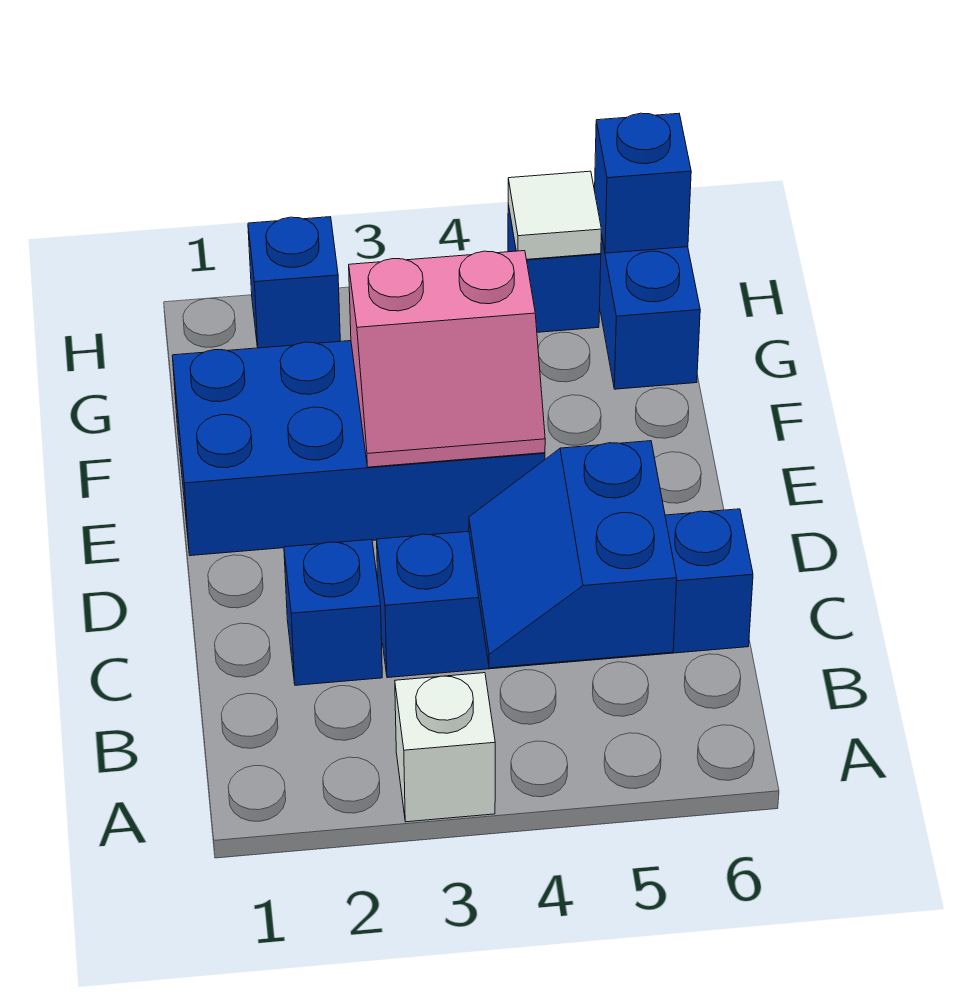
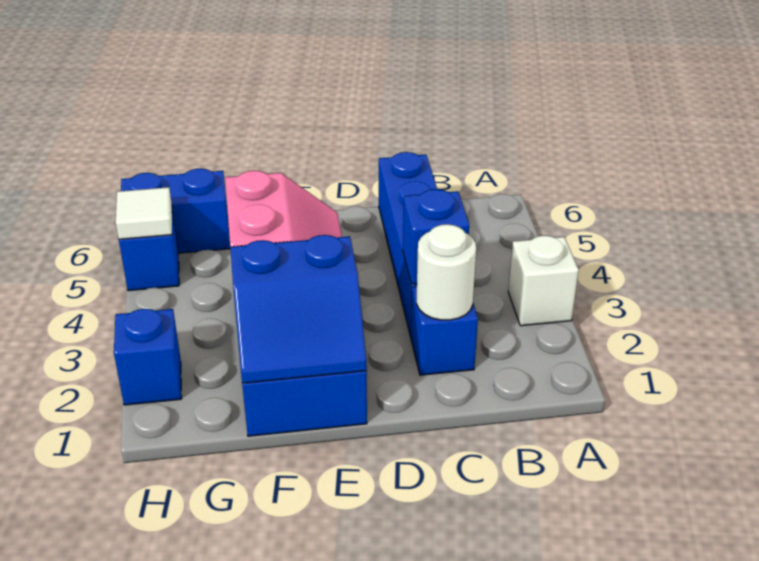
blue slope B4:C5 level 2 top 5 -> blue slope E1:F2 level 2 top 2
none -> white round brick C2 level 2
blue brick H6 level 2 -> blue brick C3 level 2

